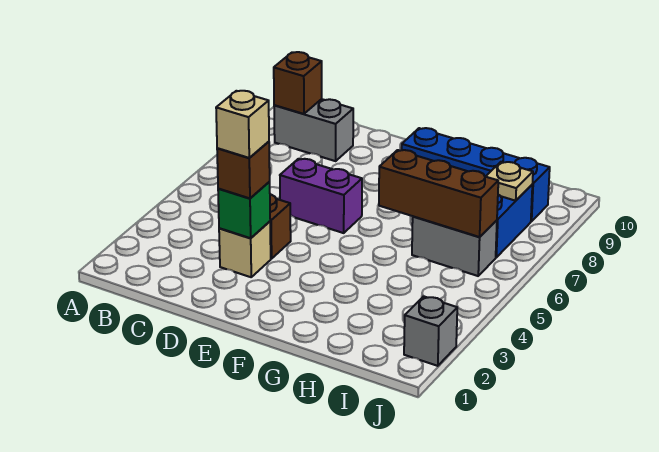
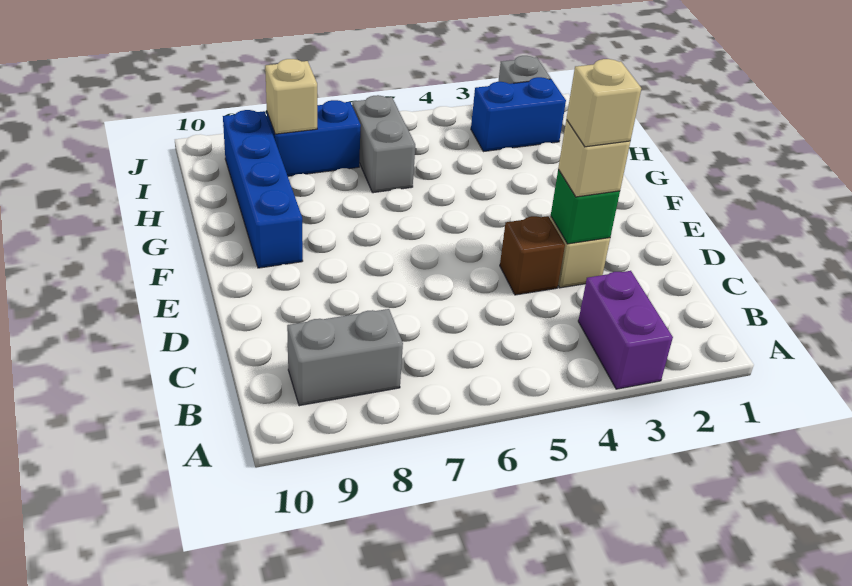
grey brick B9:C9 level 1 -> grey brick B8:B9 level 1
brown brick B9 level 2 -> none
brown brick D3 level 3 -> tan brick D3 level 3
purple brick D6:E6 level 1 -> purple brick A3:B3 level 1
brown brick G6:I6 level 2 -> none
none -> blue brick I2:I3 level 1
tan plate I8 level 2 -> tan brick I8 level 2

